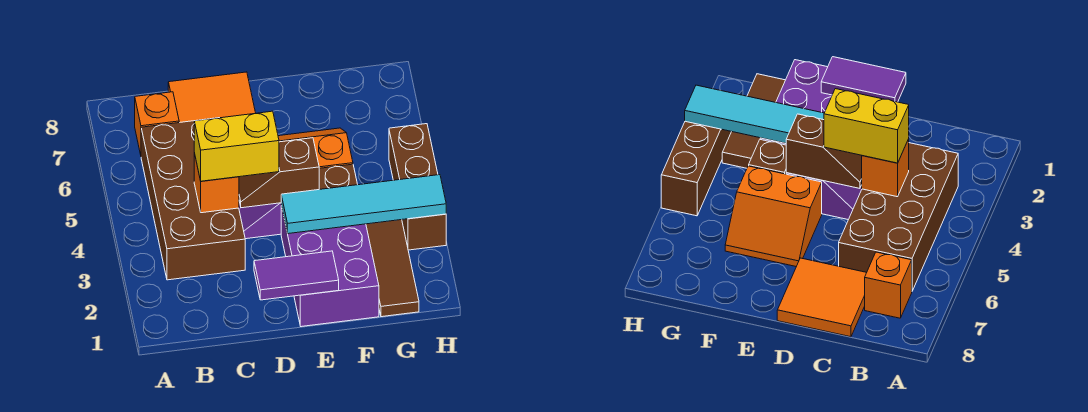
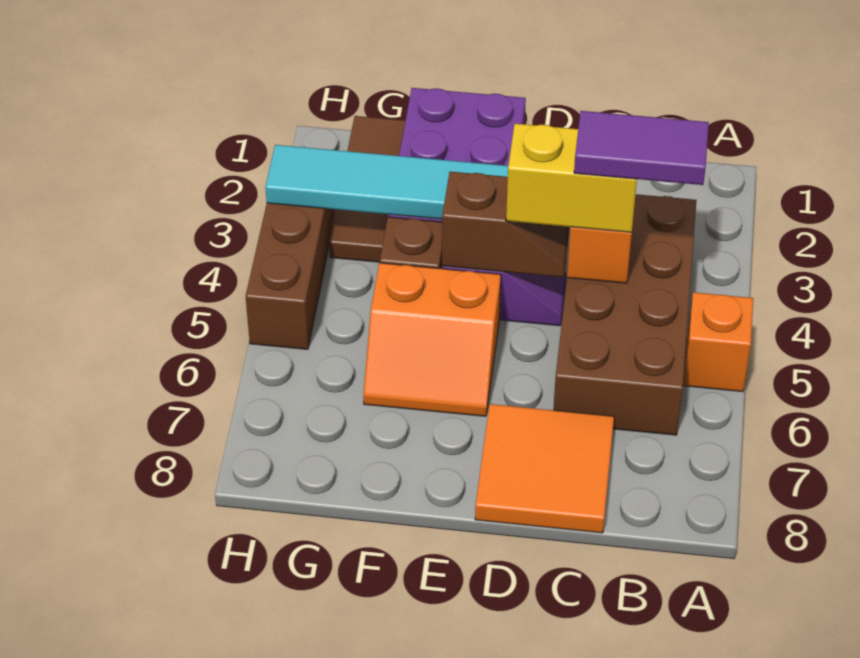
orange brick B7 level 1 -> orange brick A5 level 1
purple tile D1:E1 level 2 -> purple tile B4:C4 level 4

